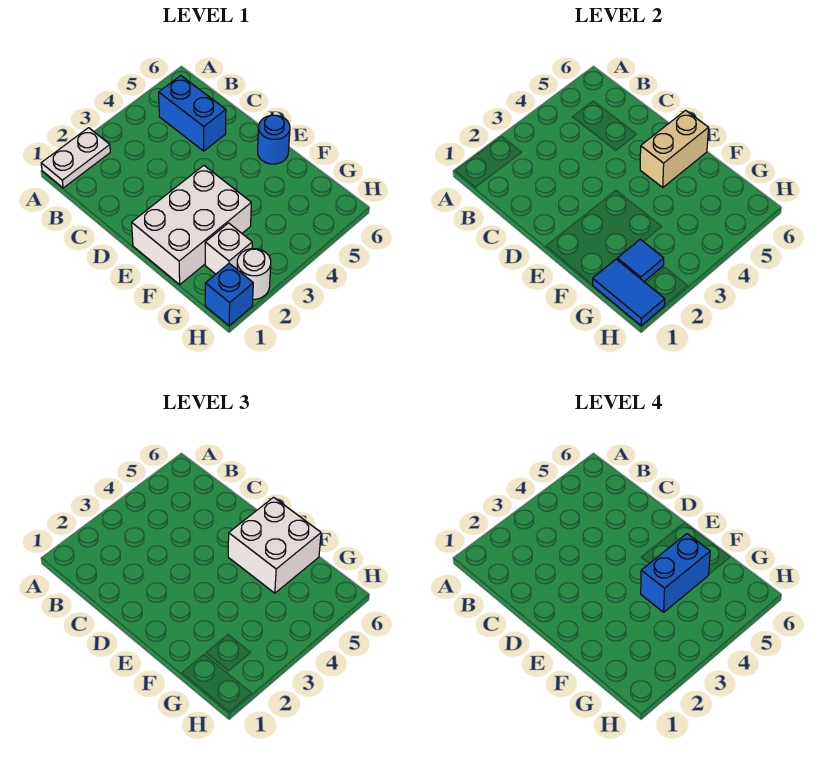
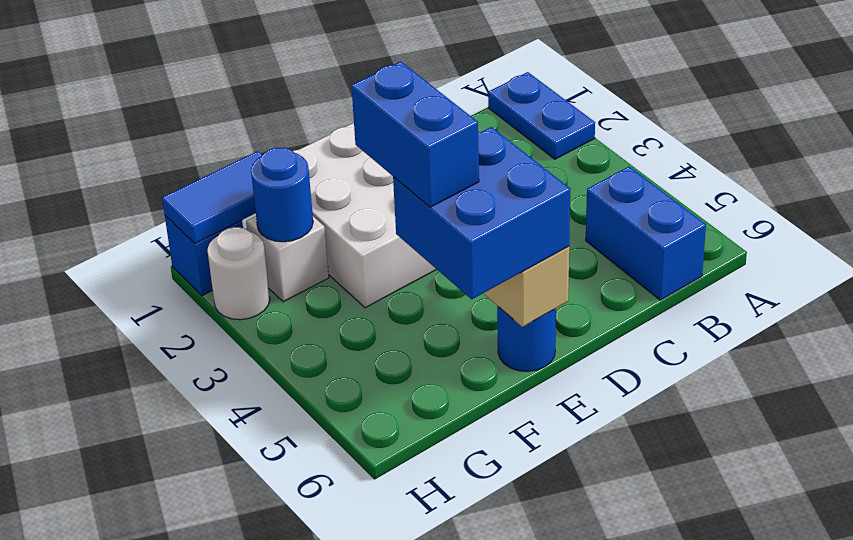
white plate A1:A2 level 1 -> blue plate A1:A2 level 1
blue brick B5:C5 level 1 -> blue brick B5:B6 level 1
white brick E5:F6 level 3 -> blue brick E5:F6 level 3
blue tile G2 level 2 -> blue round brick G2 level 2

